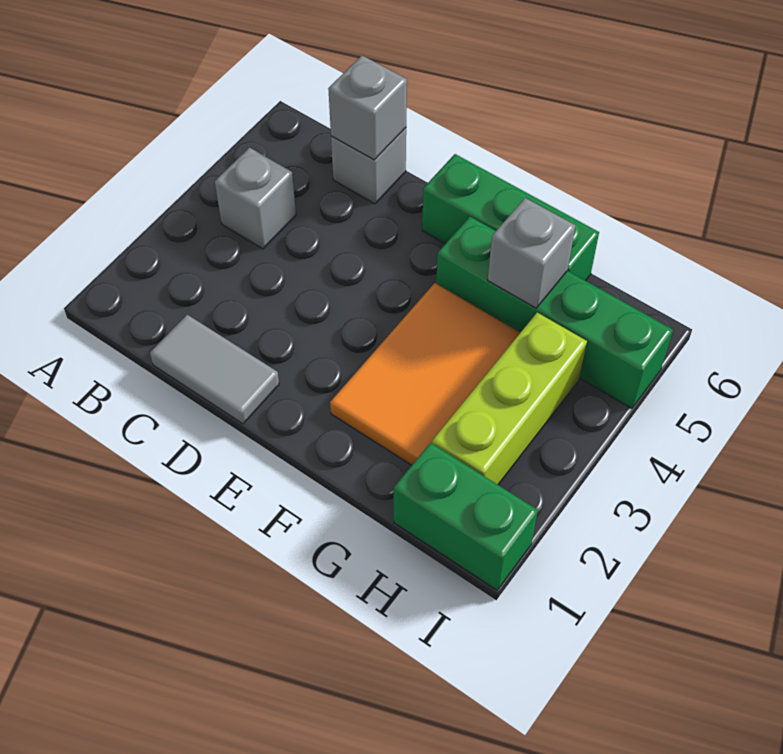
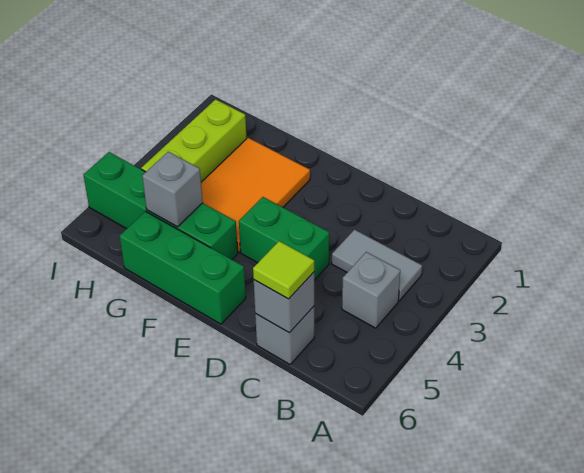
grey tile C1:D1 level 1 -> grey tile B3:C3 level 1
none -> lime tile C6 level 3
green brick H1:I1 level 1 -> green brick D4:E4 level 1

